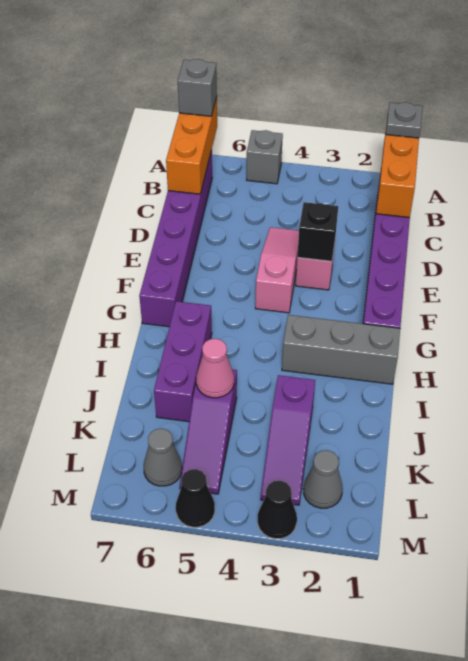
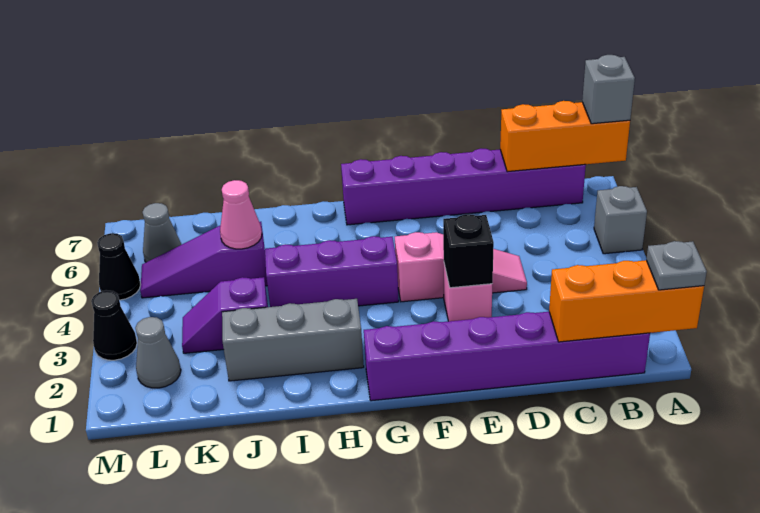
grey brick H1:H3 level 1 -> grey brick H2:J2 level 1
purple brick H6:J6 level 1 -> purple brick G4:I4 level 1
purple slope J3:L3 level 1 top J -> purple slope J3:K3 level 1 top J

